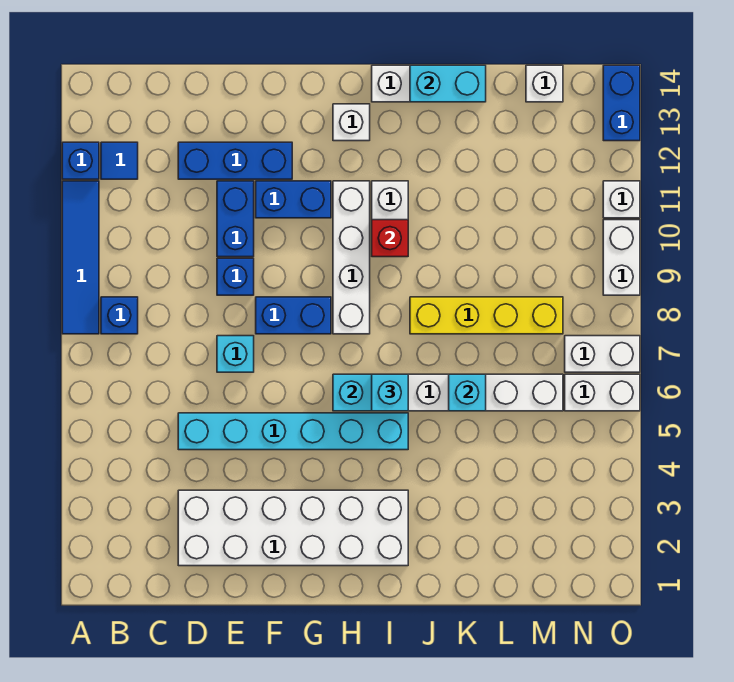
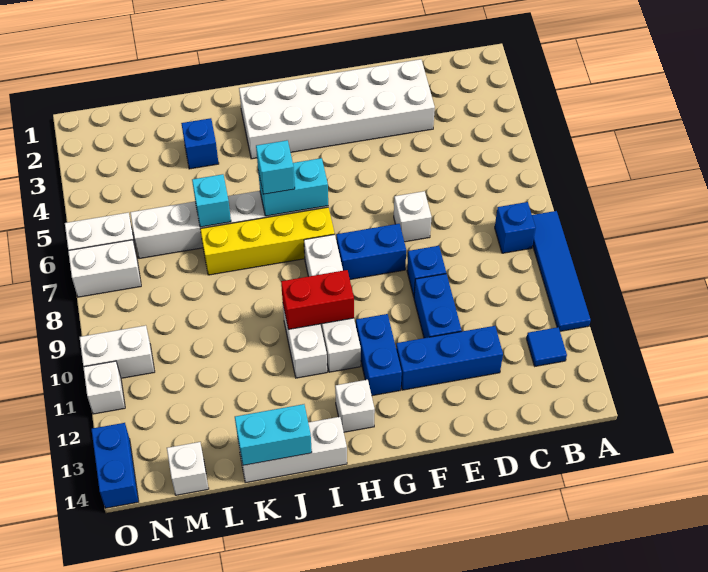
blue brick A12 level 1 -> blue brick K3 level 1
cyan brick D5:I5 level 1 -> none
cyan brick E7 level 1 -> white brick E7 level 1
blue brick F11:G11 level 1 -> blue brick G11:G12 level 1
red brick I10 level 2 -> red brick H10:I10 level 2
yellow brick J8:M8 level 1 -> yellow brick H7:K7 level 1
white brick O9:O10 level 1 -> white brick N10:O10 level 1

